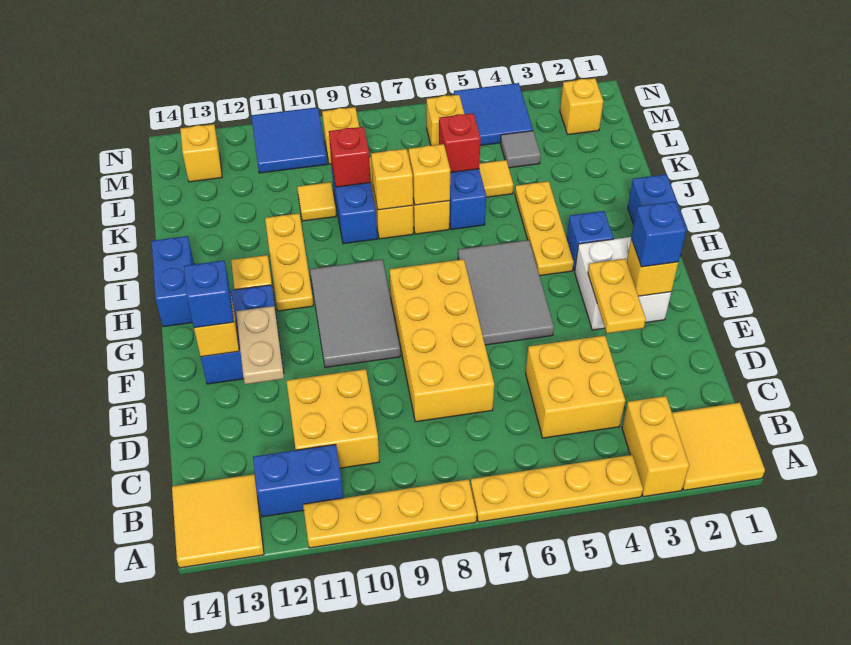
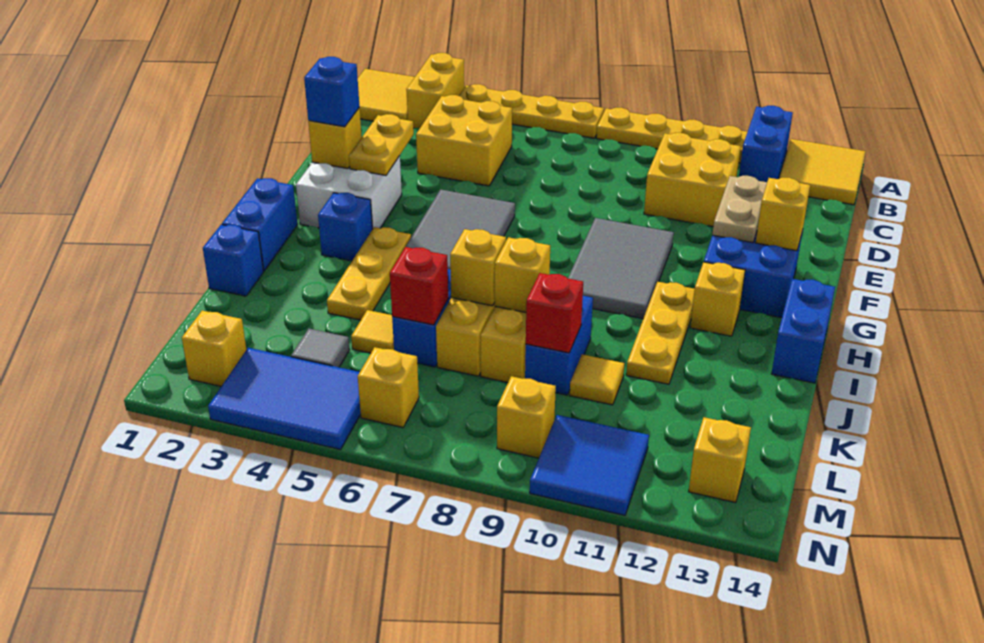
blue brick B11:B12 level 1 -> blue brick A12:B12 level 1
yellow brick D7:G8 level 1 -> none
blue brick F13 level 3 -> blue brick J1 level 1
blue tile M4:N5 level 1 -> blue tile M3:N5 level 1

